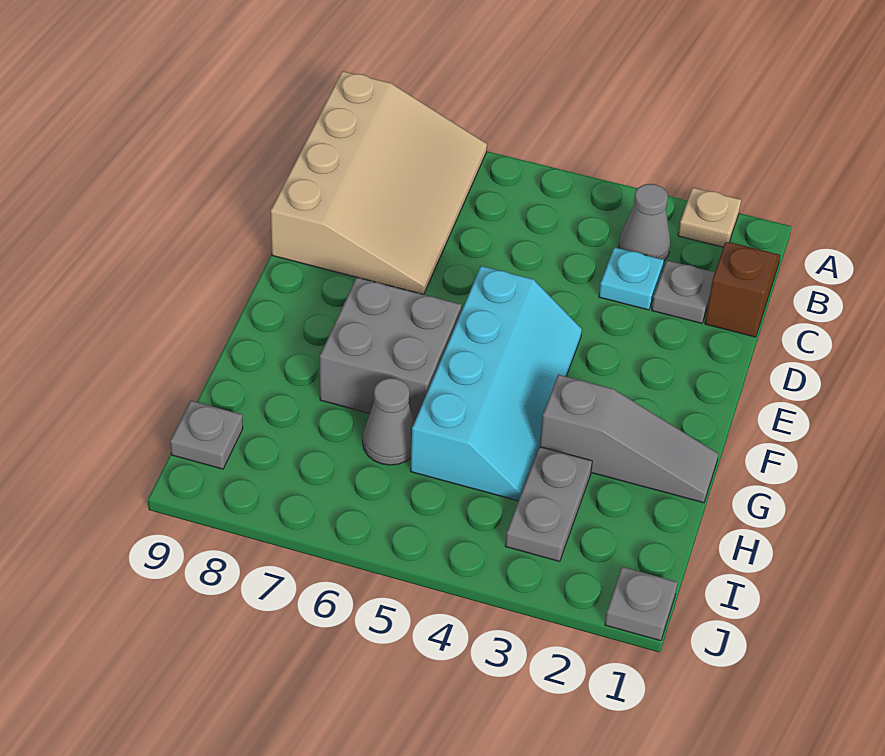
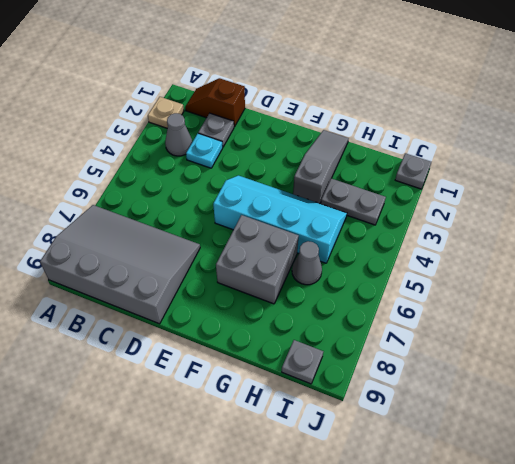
tan slope A7:D9 level 1 top 9 -> grey slope A7:D9 level 1 top 9

